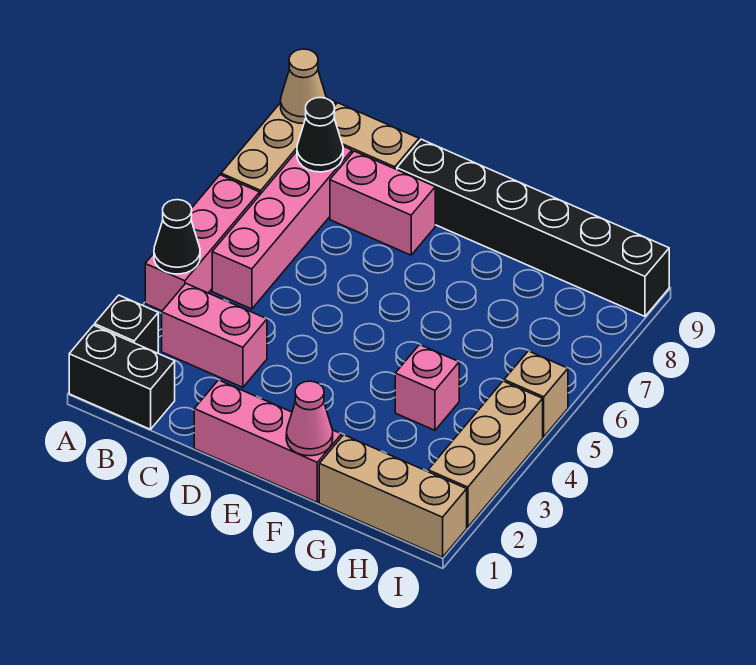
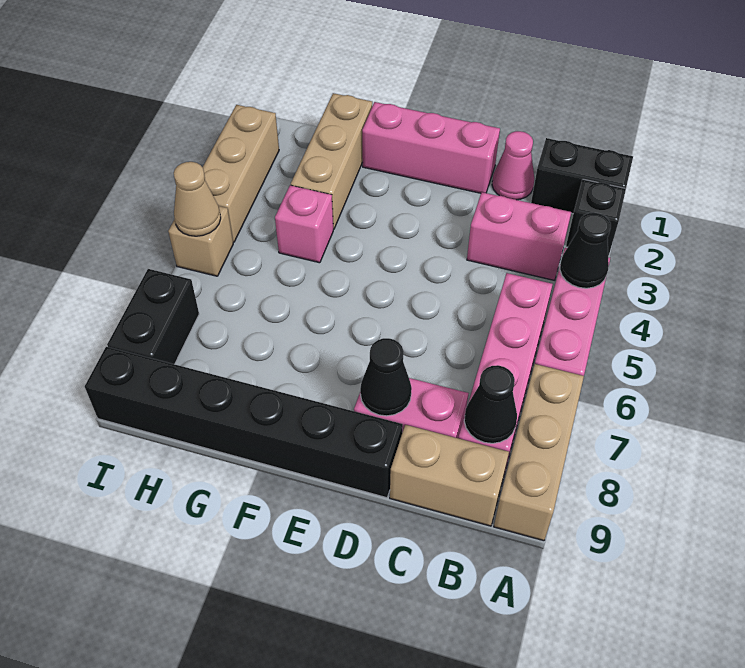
tan cone A9 level 2 -> tan cone I5 level 2
none -> black cone D8 level 2
pink cone F1 level 2 -> pink cone C1 level 1
tan brick G1:I1 level 1 -> tan brick G1:G3 level 1
none -> black brick I7:I8 level 1

